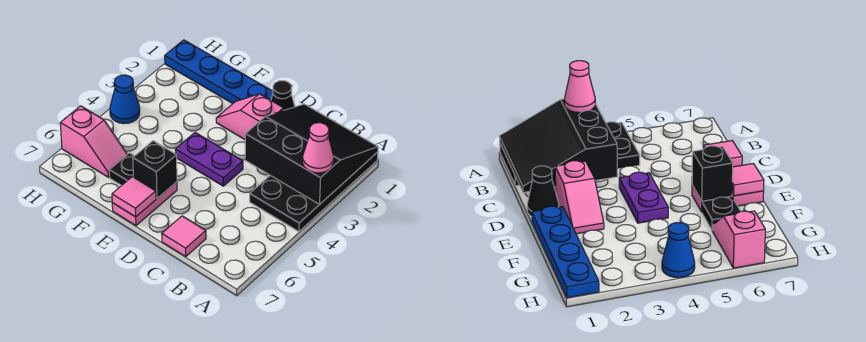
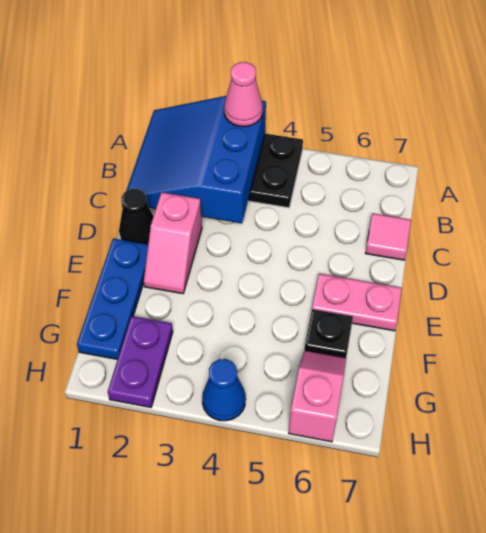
black slope A1:C3 level 2 top 3 -> blue slope A1:C3 level 2 top 3
purple plate D4:E4 level 1 -> purple plate G2:H2 level 1
blue plate E1:H1 level 1 -> blue plate E1:G1 level 1
black brick E6 level 2 -> none
pink tile E7 level 2 -> none

